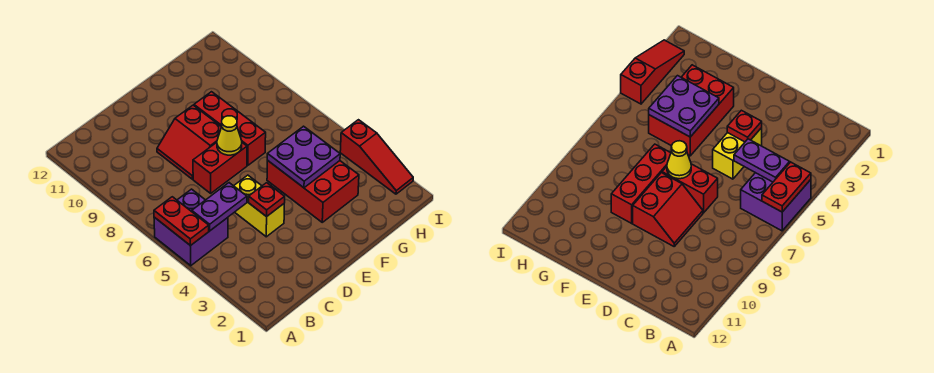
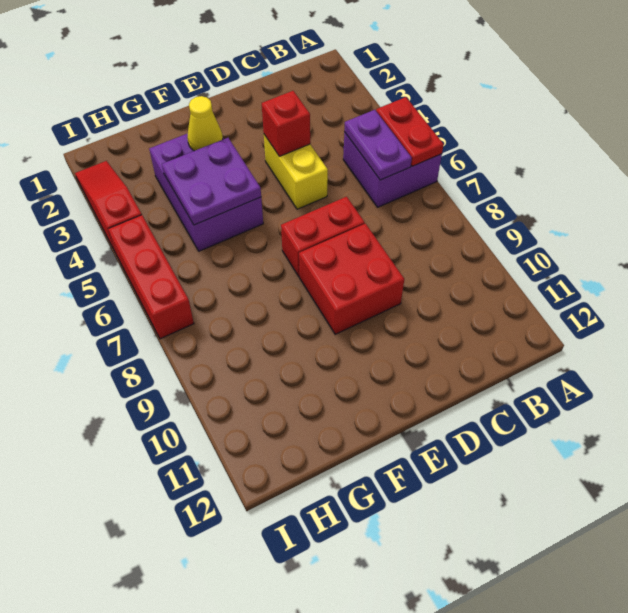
purple plate B5:C5 level 2 -> purple plate B5:B6 level 2
red plate D4 level 2 -> red brick D4 level 2
red slope D8:E9 level 1 top E -> red brick D8:E9 level 1
yellow cone E7 level 2 -> yellow cone F3 level 2
red brick F3:G5 level 1 -> purple brick F3:G5 level 1
red brick F7:F9 level 1 -> red brick I5:I7 level 1

